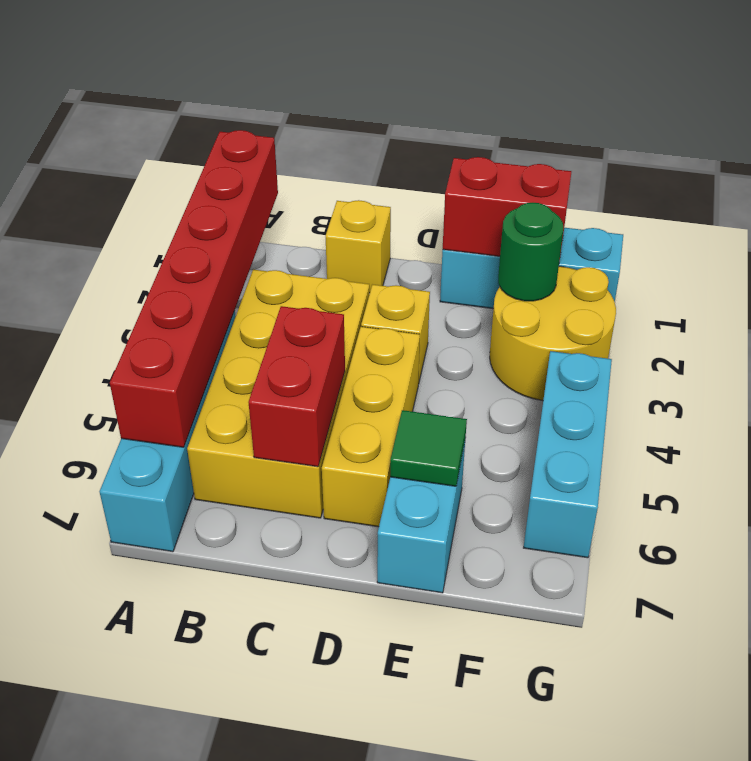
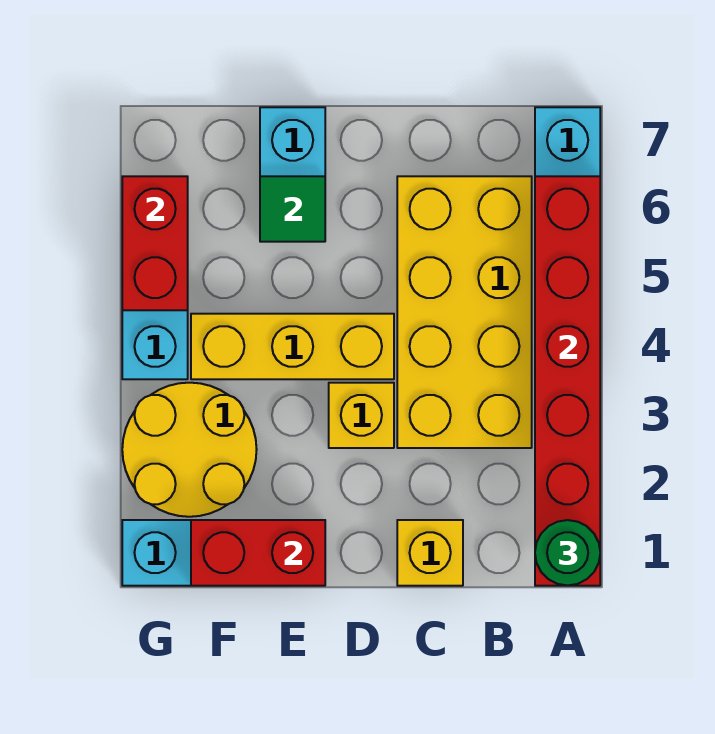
red brick C5:C6 level 2 -> red brick G5:G6 level 2
yellow brick D4:D6 level 1 -> yellow brick D4:F4 level 1
green round brick F2 level 2 -> green round brick A1 level 3

